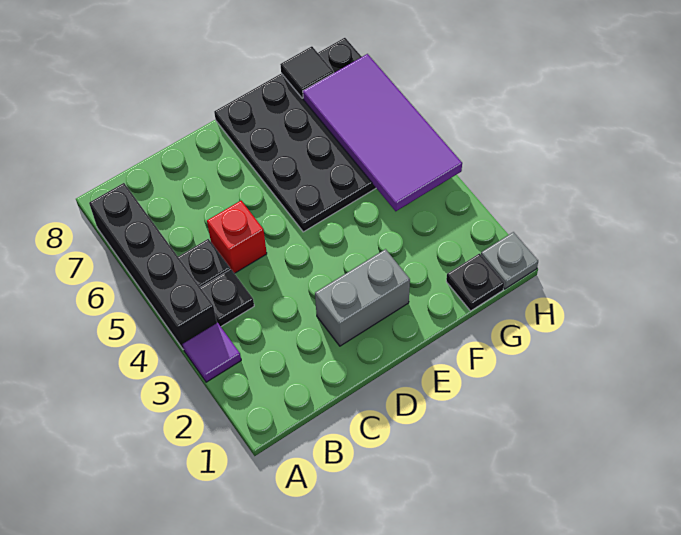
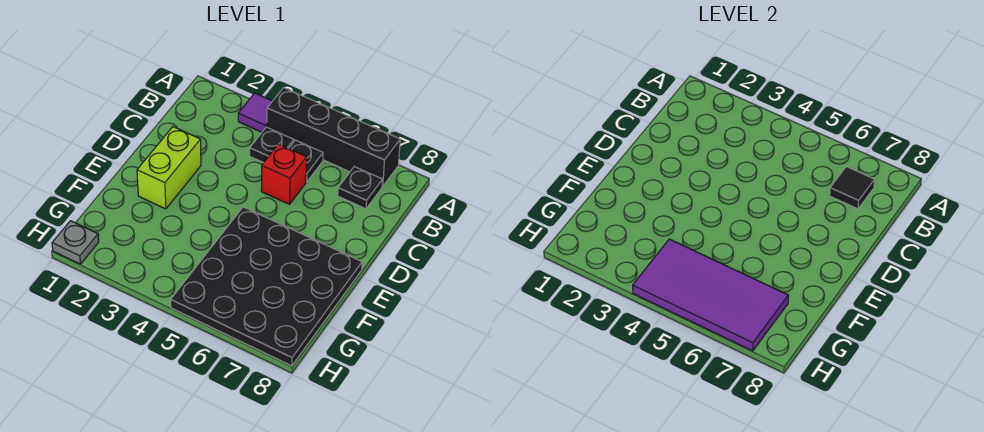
grey brick D2:E2 level 1 -> lime brick D2:E2 level 1
black plate G1 level 1 -> black plate B7 level 1
black tile G8 level 2 -> black tile B7 level 2

